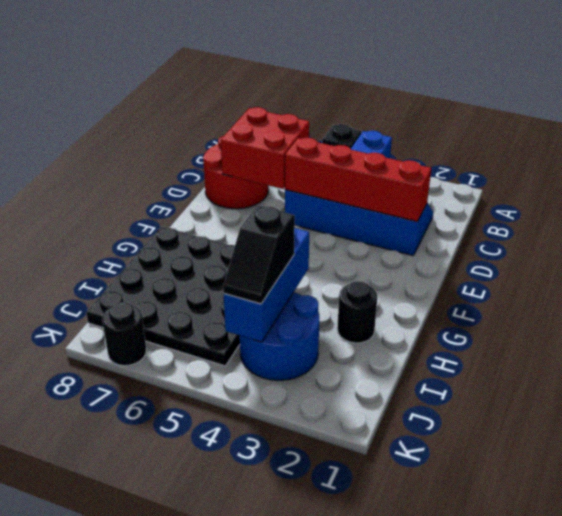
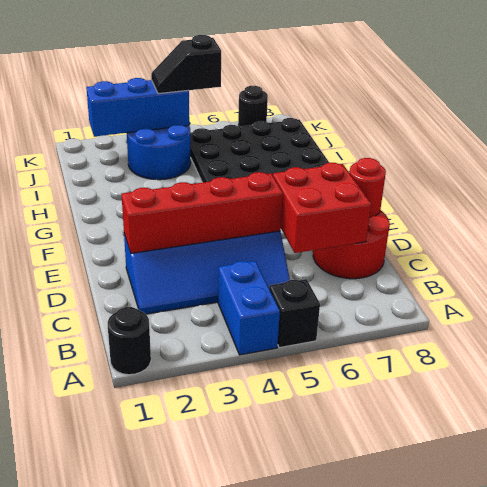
none -> red round brick D8 level 2
black round brick H2 level 1 -> black round brick A1 level 1
blue brick H4:J4 level 2 -> blue brick J2:J4 level 2
black slope I4:J4 level 3 top I -> black slope J4:J5 level 3 top 5

